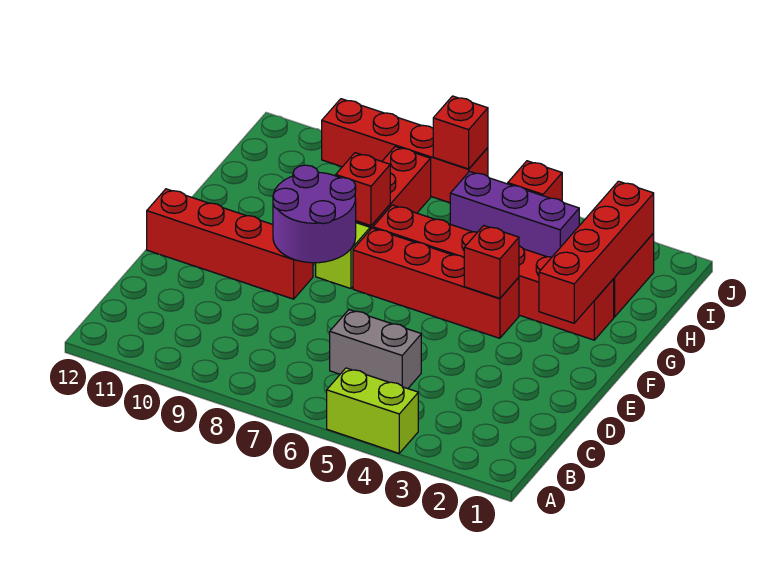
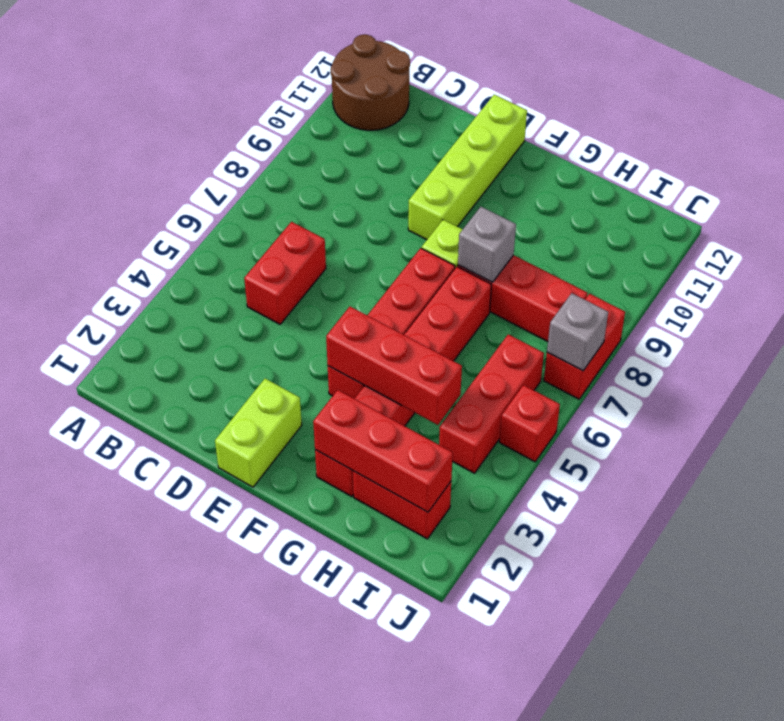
lime brick A4:A5 level 1 -> lime brick E1:E2 level 1
none -> brown round brick A11:B12 level 1
grey brick C5:C6 level 1 -> red brick C5:C6 level 1
purple round brick E8:F9 level 2 -> none
red brick E9:E12 level 1 -> lime brick E9:E12 level 1
red brick F2:I2 level 2 -> red brick G2:I2 level 2
red brick F4 level 2 -> red brick F4:H4 level 2
red brick G8 level 2 -> grey brick G8 level 2
purple brick I4:I6 level 1 -> red brick I4:I6 level 1
red brick J7:J10 level 1 -> red brick J7:J8 level 1
red brick J7 level 2 -> grey brick J7 level 2

